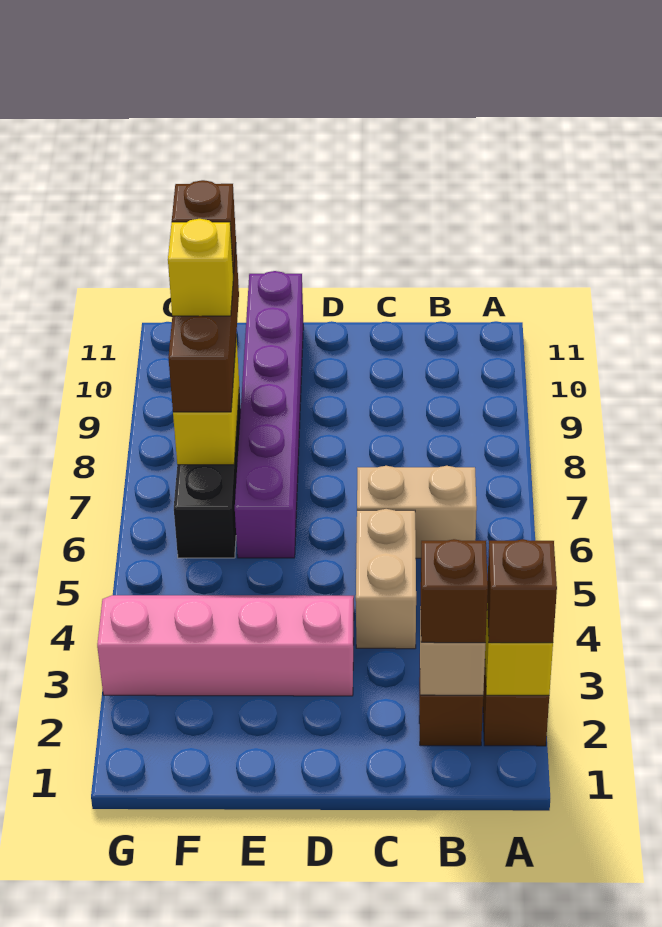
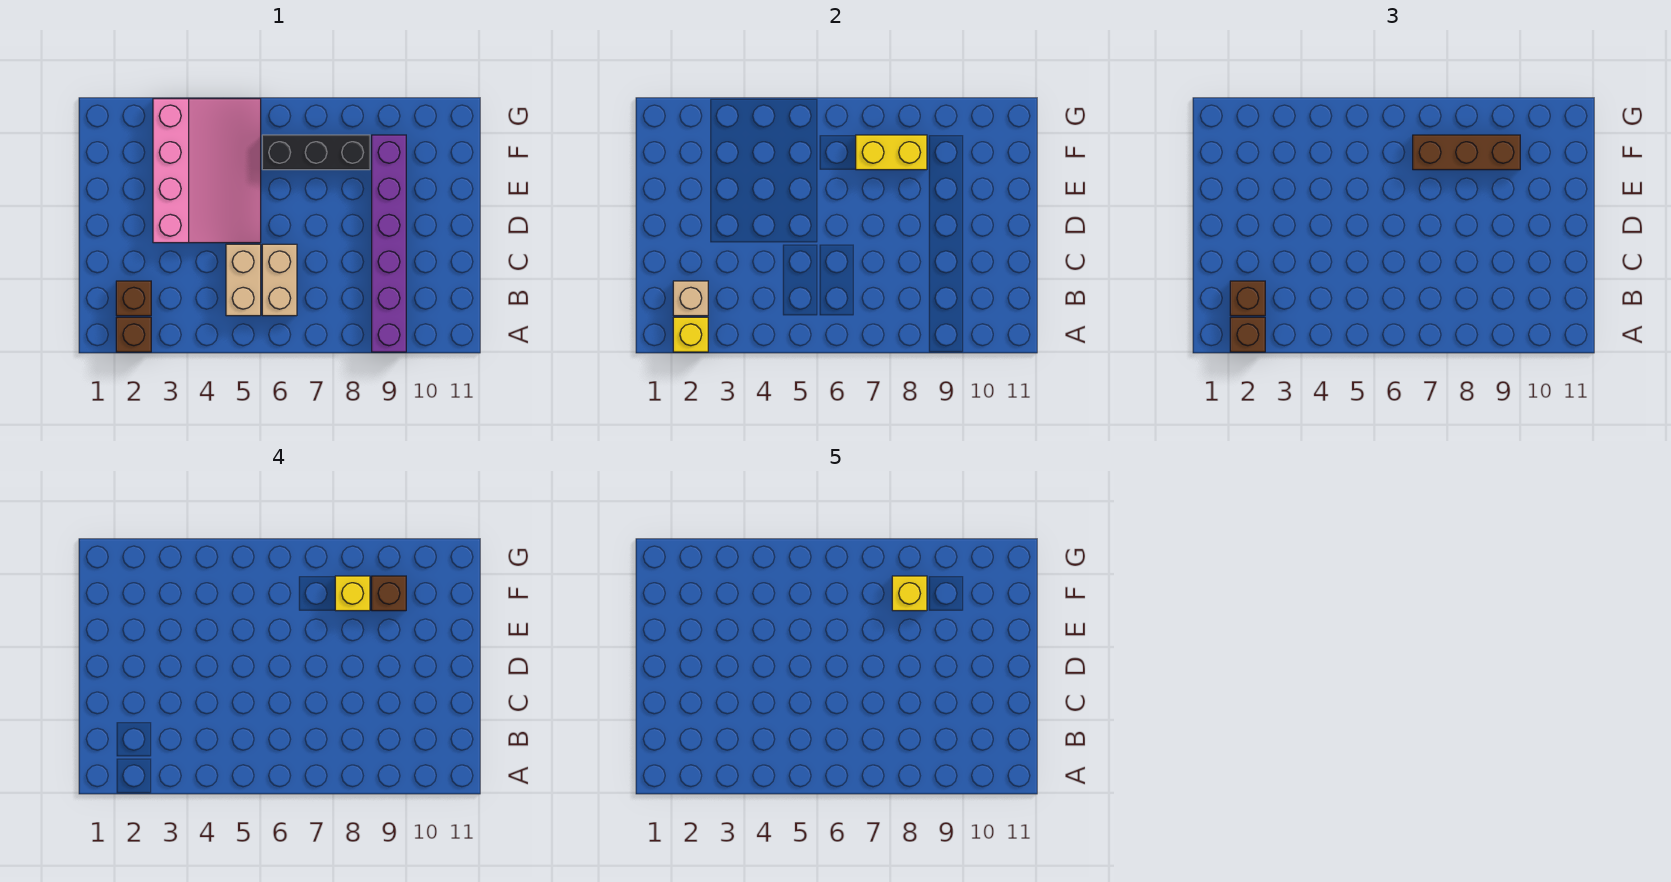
tan brick C4:C5 level 1 -> tan brick B5:C5 level 1
pink slope D3:G4 level 1 top 3 -> pink slope D3:G5 level 1 top 3
purple brick E6:E11 level 1 -> purple brick A9:F9 level 1
none -> yellow brick F8 level 5

